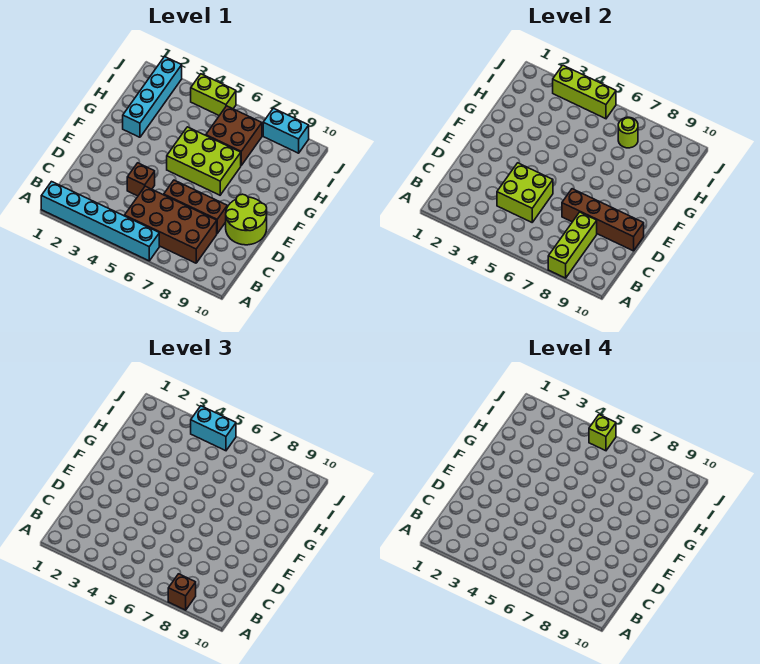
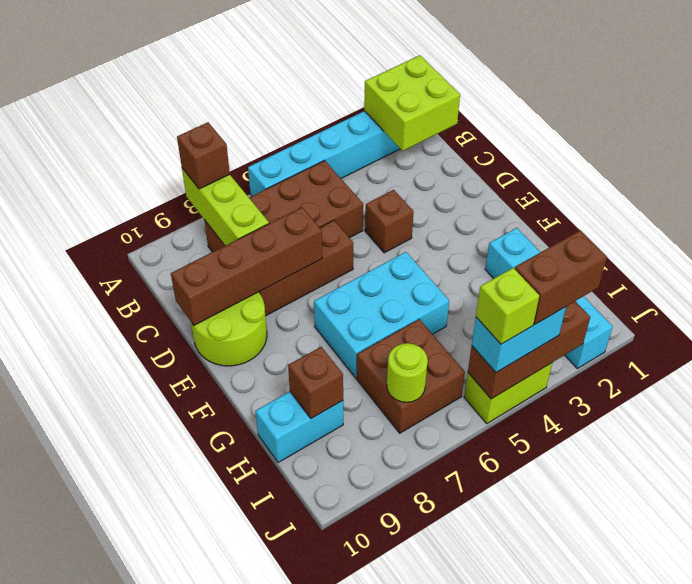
lime brick C4:D5 level 2 -> lime brick A1:B2 level 2
lime brick F5:G7 level 1 -> cyan brick F5:G7 level 1
none -> brown brick H9 level 2
lime brick J3:J5 level 2 -> brown brick J3:J5 level 2
none -> brown brick J3:J4 level 4
cyan brick J8:J9 level 1 -> cyan brick H9:H10 level 1

